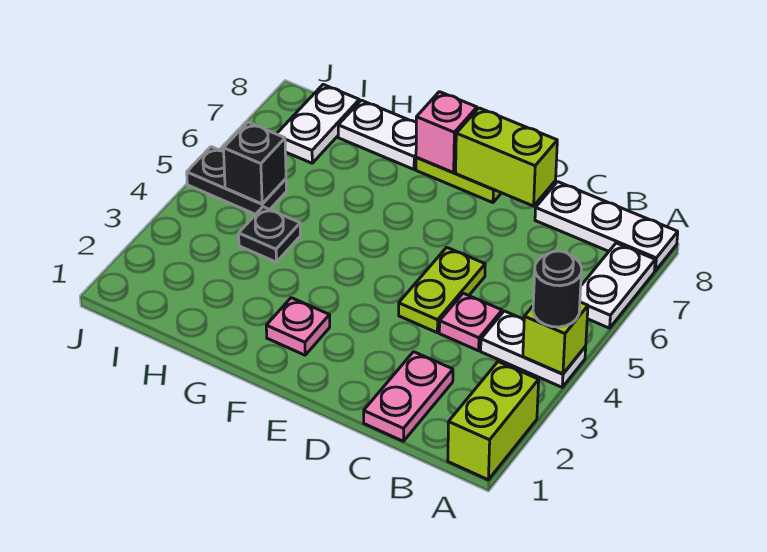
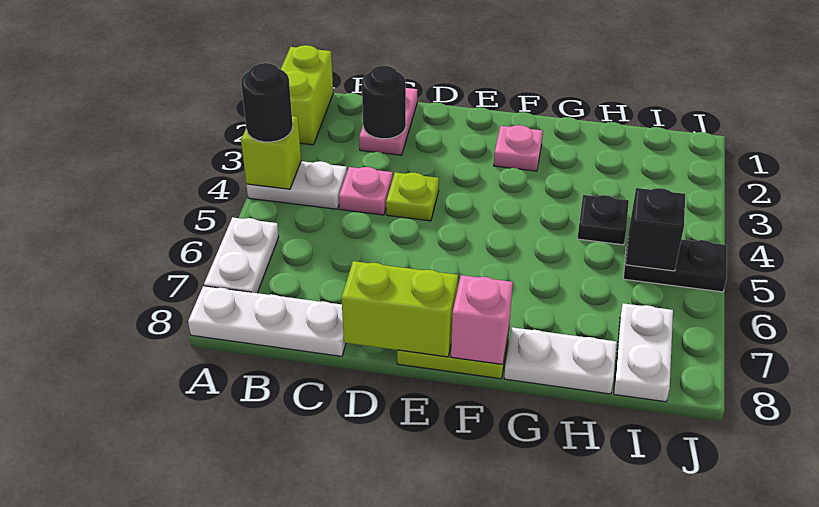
none -> black round brick C2 level 2
lime plate D4:D5 level 1 -> lime plate D4 level 1

